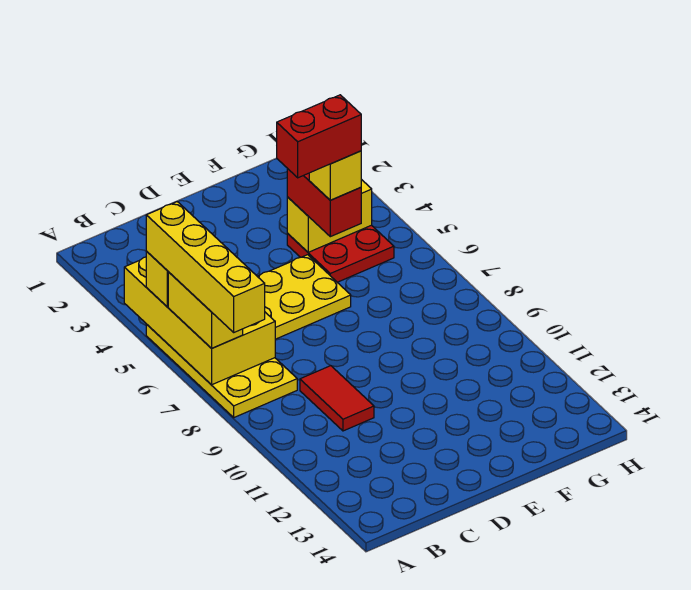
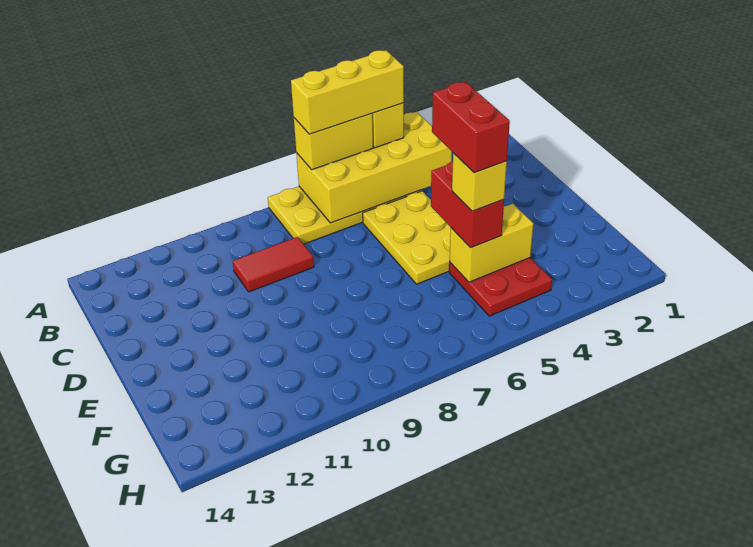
yellow brick A5:A8 level 4 -> yellow brick A5:A7 level 4
yellow brick F4:G4 level 2 -> yellow brick F4:F5 level 2
red brick F4:F5 level 3 -> red brick E5:F5 level 3

